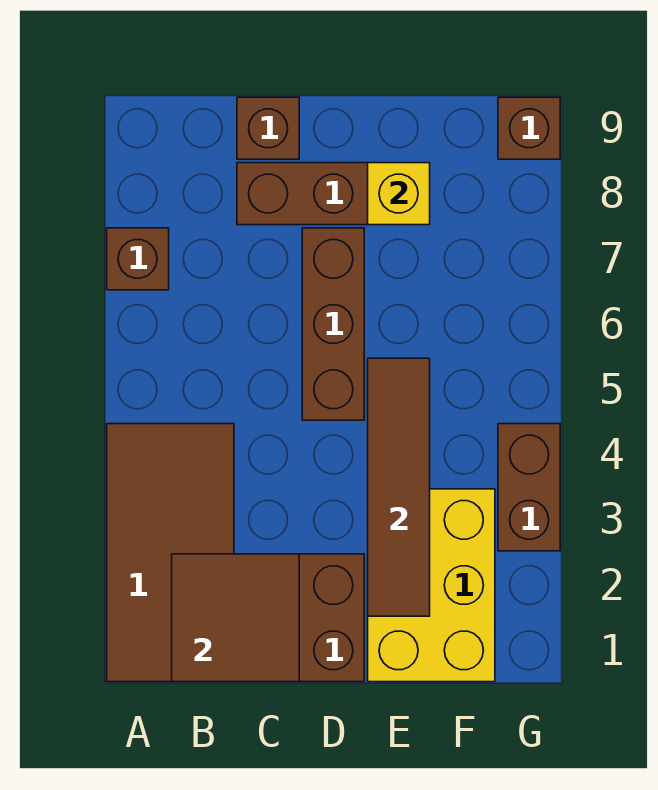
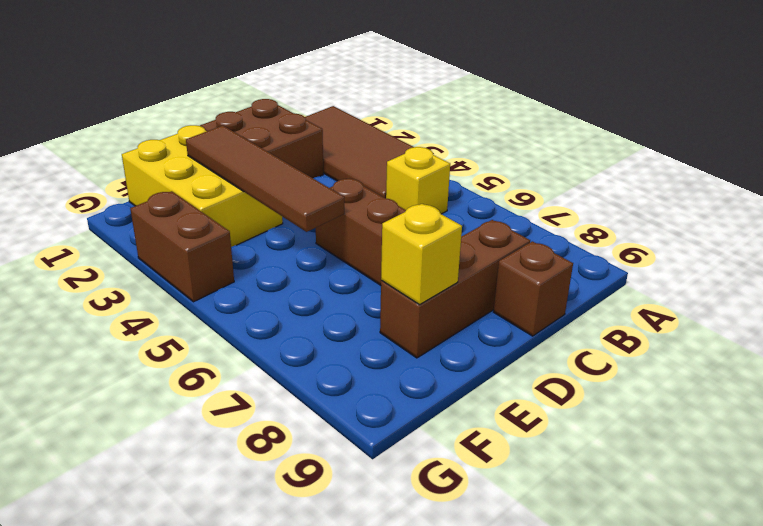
brown brick A7 level 1 -> none
brown tile B1:C2 level 2 -> none
none -> yellow brick B5 level 1
brown brick G9 level 1 -> none

